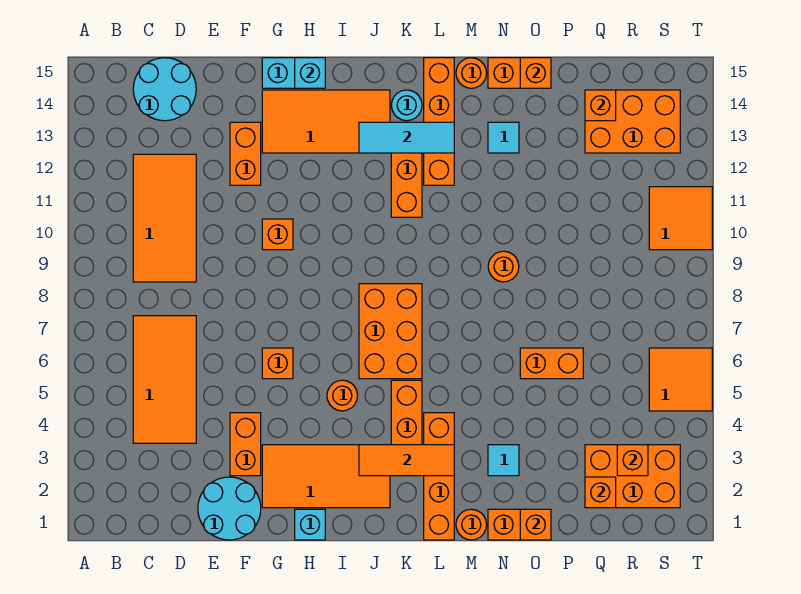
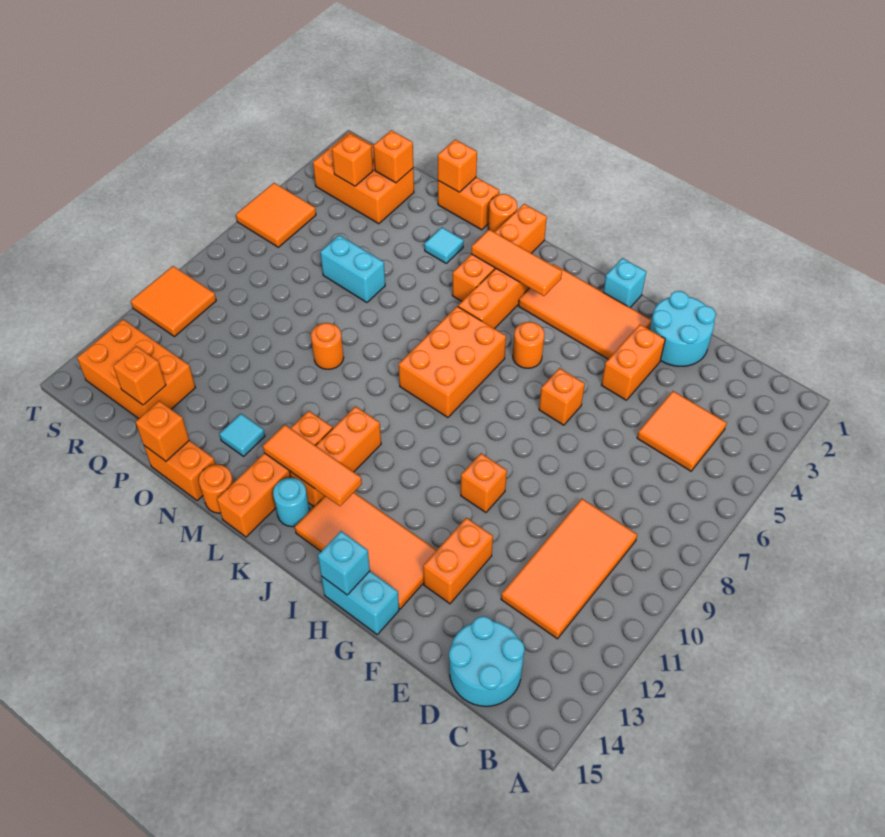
orange tile C4:D7 level 1 -> orange tile C4:D5 level 1
cyan tile J13:L13 level 2 -> orange tile J13:L13 level 2
orange brick O6:P6 level 1 -> cyan brick O6:P6 level 1

